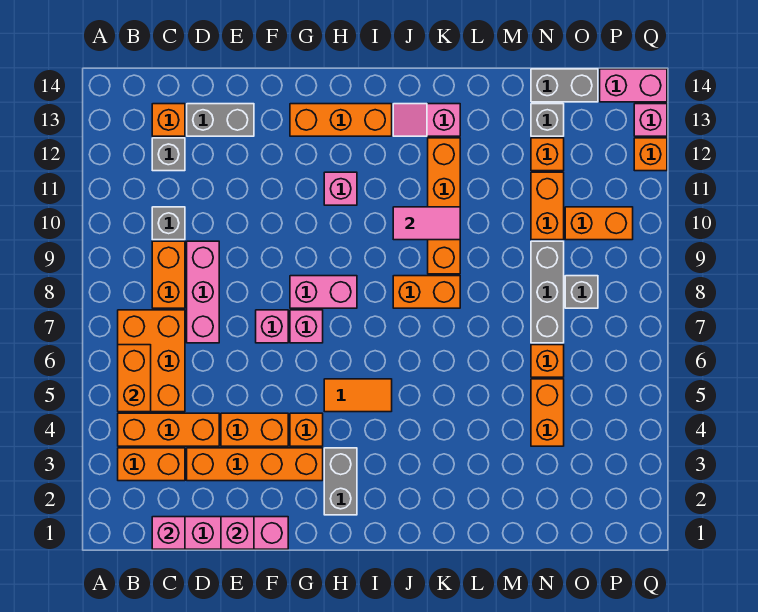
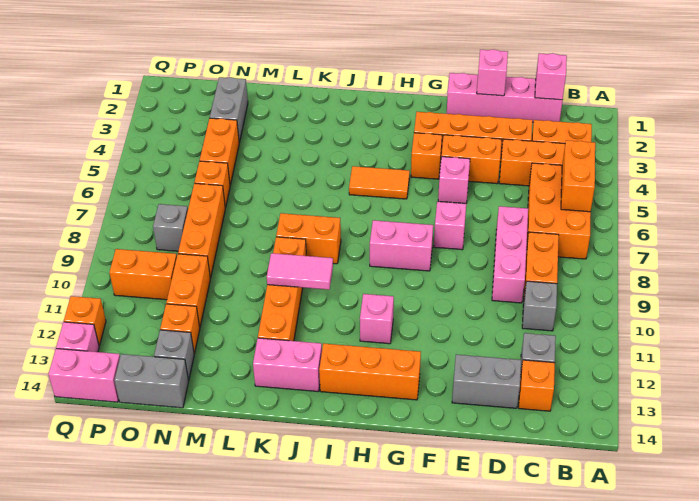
pink brick G7 level 1 -> pink brick F5 level 1
grey brick H2:H3 level 1 -> grey brick N2:N3 level 1
pink slope J13:K13 level 1 top K -> pink brick J13:K13 level 1
grey brick N7:N9 level 1 -> orange brick N7:N9 level 1

